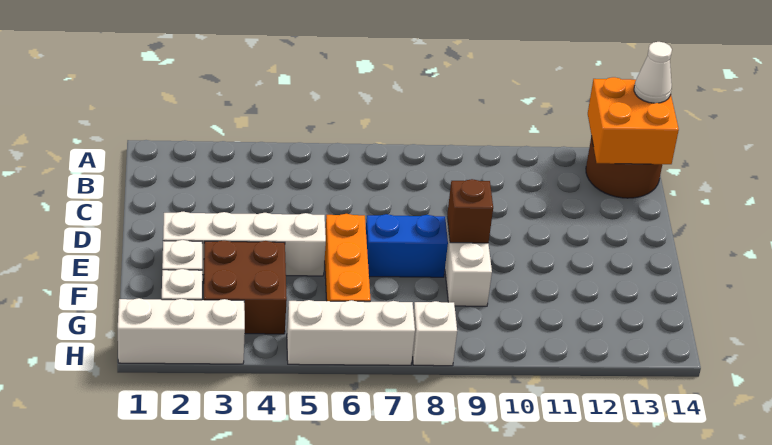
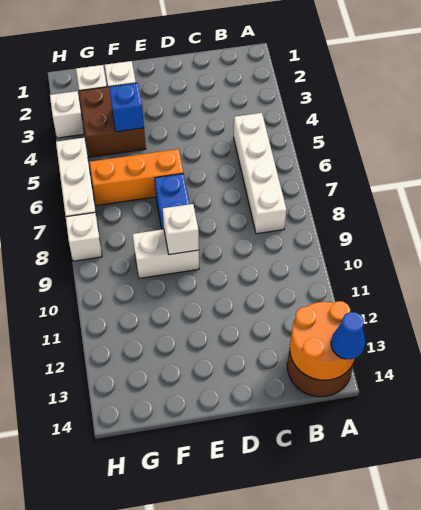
orange brick A13:B14 level 2 -> orange round brick A13:B14 level 2
white cone A14 level 3 -> blue cone A14 level 3
white brick E2:E5 level 1 -> white brick B5:B8 level 1
brown brick E9 level 2 -> white brick E9 level 2
none -> blue brick F4 level 2
white brick H1:H3 level 1 -> white brick H3 level 1

